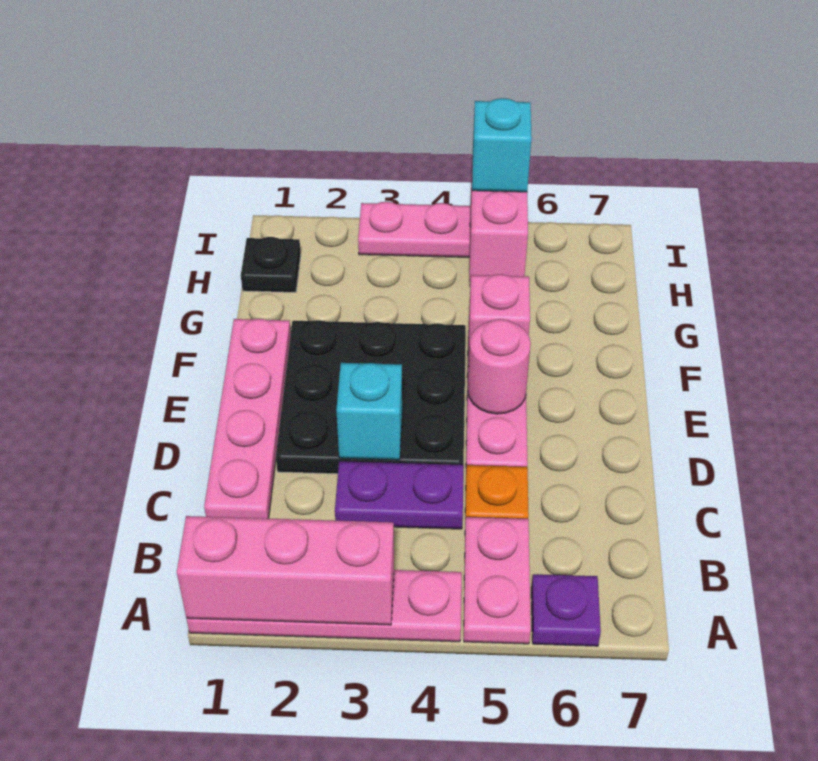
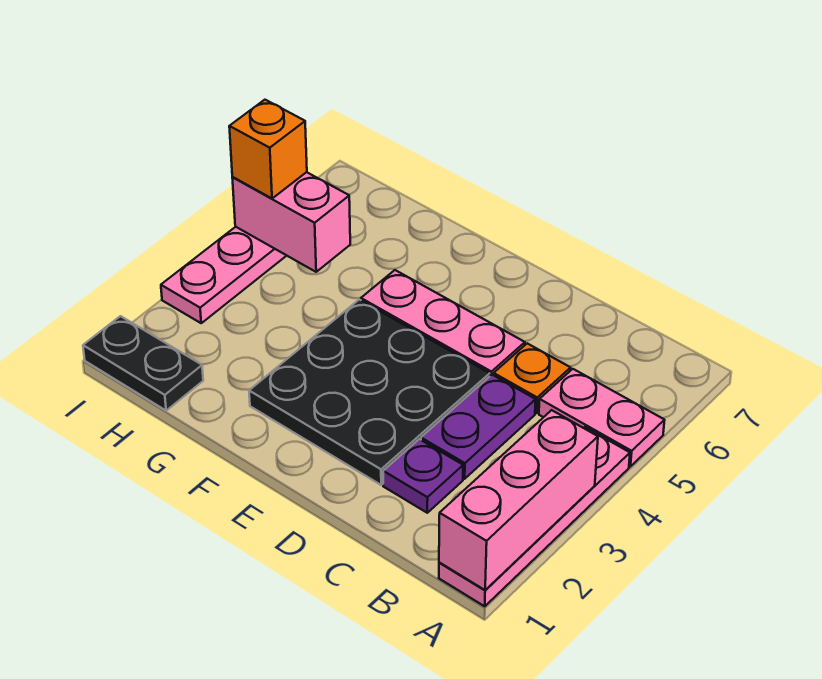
purple plate A6 level 1 -> purple plate C2 level 1
pink plate C1:F1 level 1 -> none
cyan brick D3 level 2 -> none
pink round brick E5 level 2 -> none
pink brick F5 level 2 -> none
black plate H1 level 1 -> black plate H1:I1 level 1
cyan brick I5 level 3 -> orange brick I5 level 3

